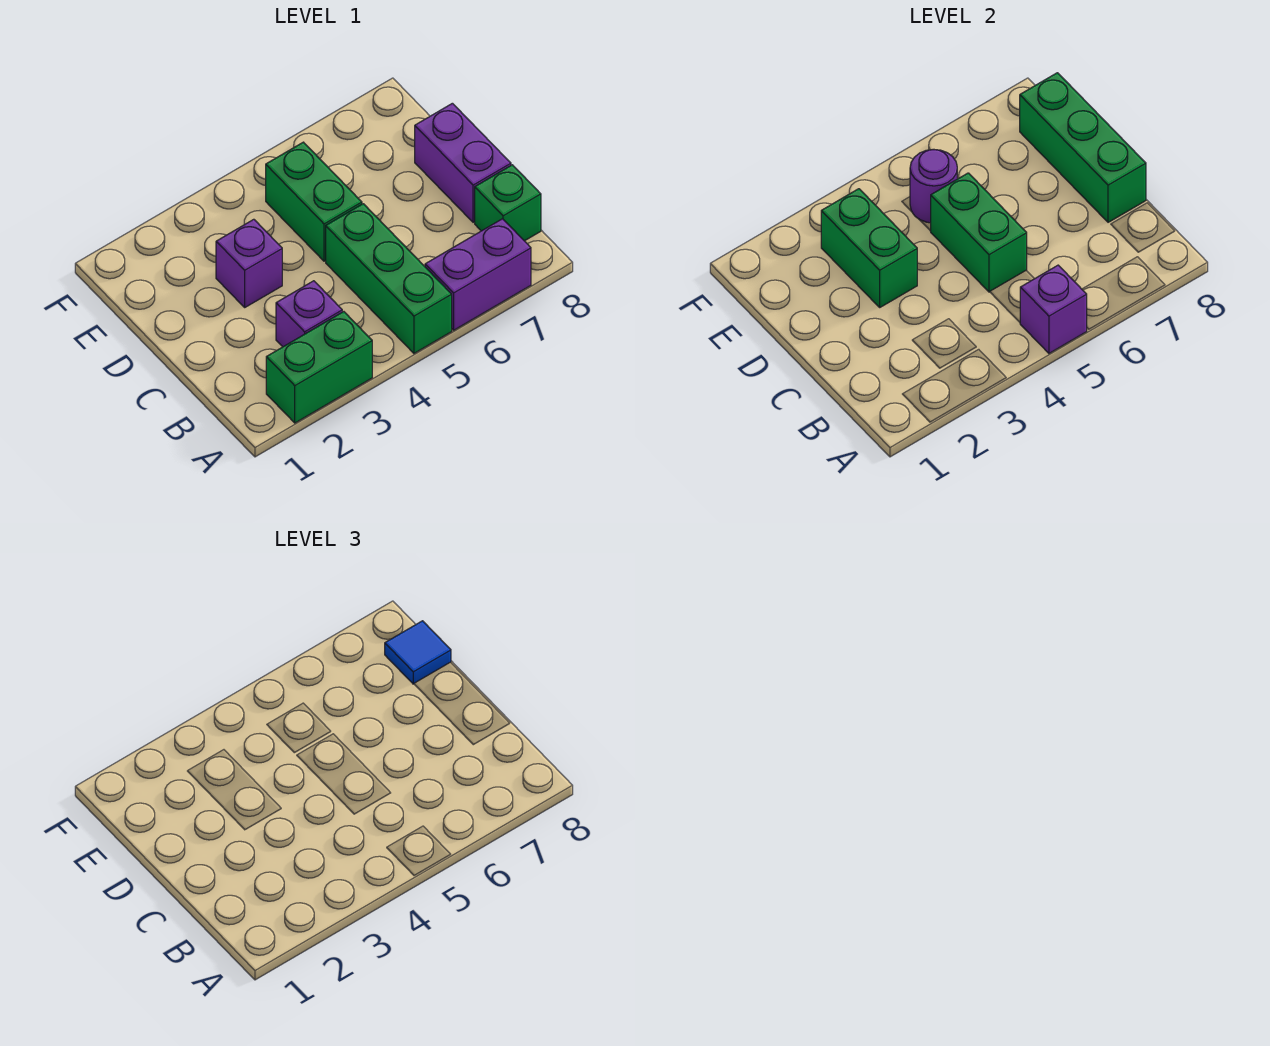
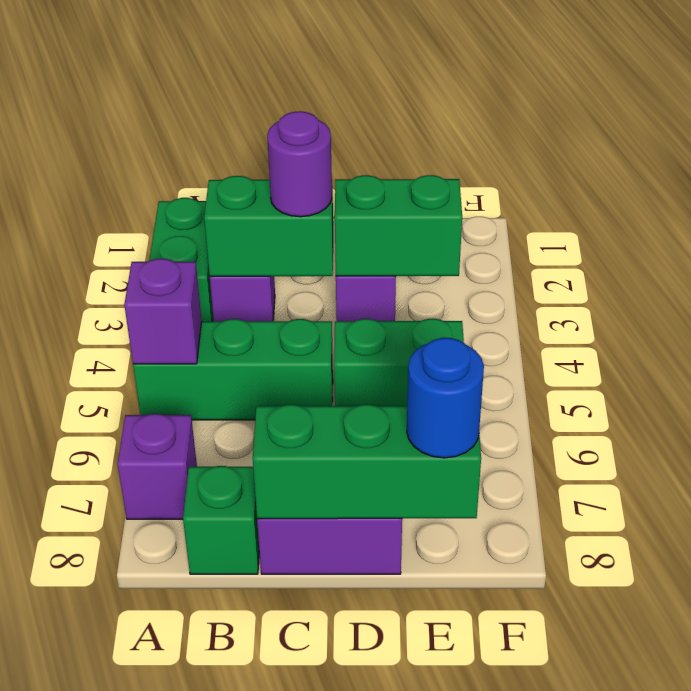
purple brick A6:A7 level 1 -> purple brick A7 level 1
green brick C5:D5 level 2 -> green brick B3:C3 level 2
purple round brick E5 level 2 -> purple round brick C3 level 3
blue tile E8 level 3 -> blue round brick E8 level 3

